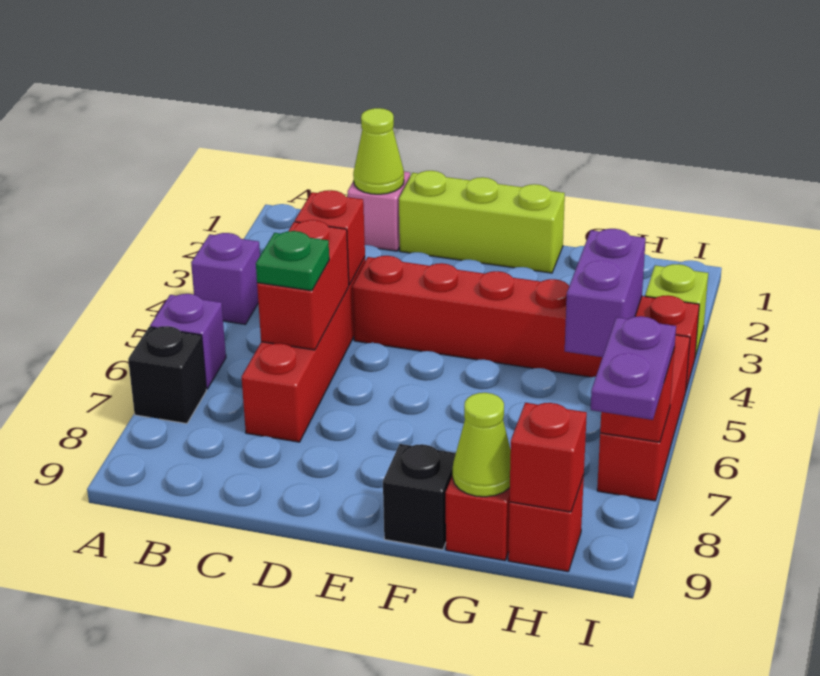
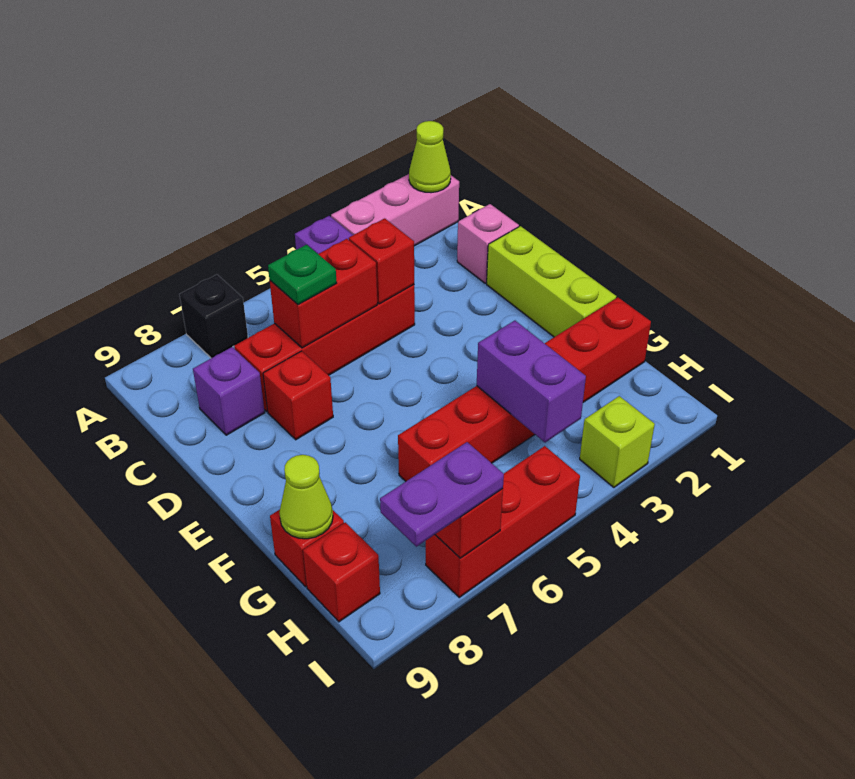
none -> pink brick A1:A3 level 1
purple brick A6 level 1 -> purple brick C8 level 1
lime cone C1 level 2 -> lime cone A1 level 2
red brick D4:I4 level 1 -> red brick G1:G6 level 1
black brick F9 level 1 -> none
purple brick H4:H5 level 2 -> purple brick G4:H4 level 2
red brick H9 level 2 -> red brick D7 level 1

